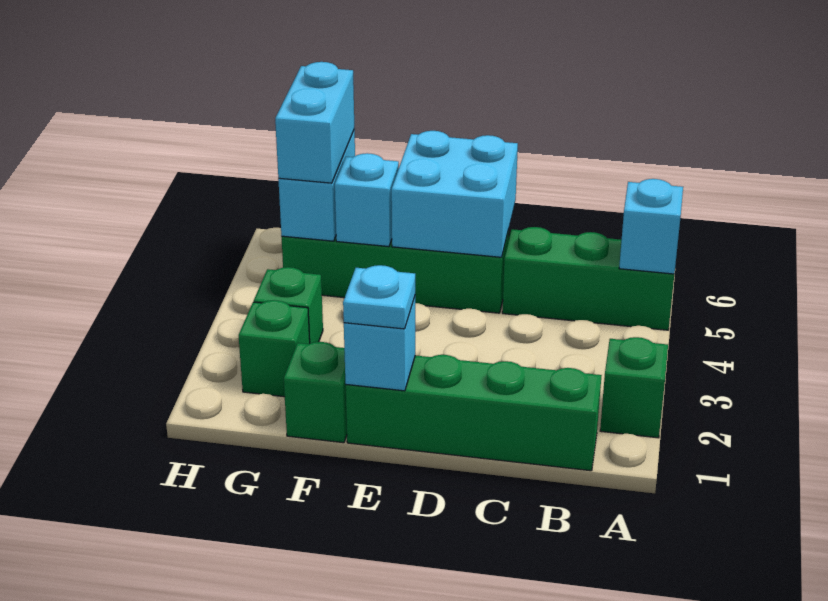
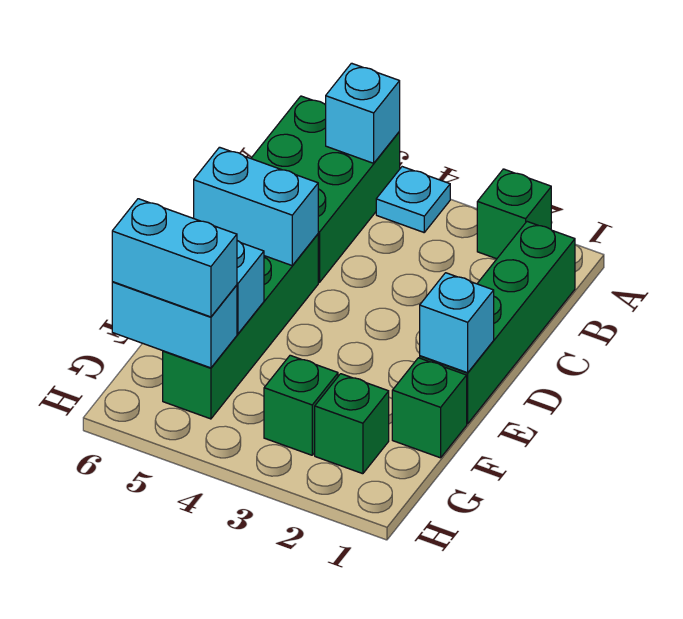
green brick A5:C5 level 1 -> green brick A5:C6 level 1
cyan brick D5:E6 level 2 -> cyan brick D5:D6 level 2
cyan plate E1 level 3 -> cyan plate A4 level 1

